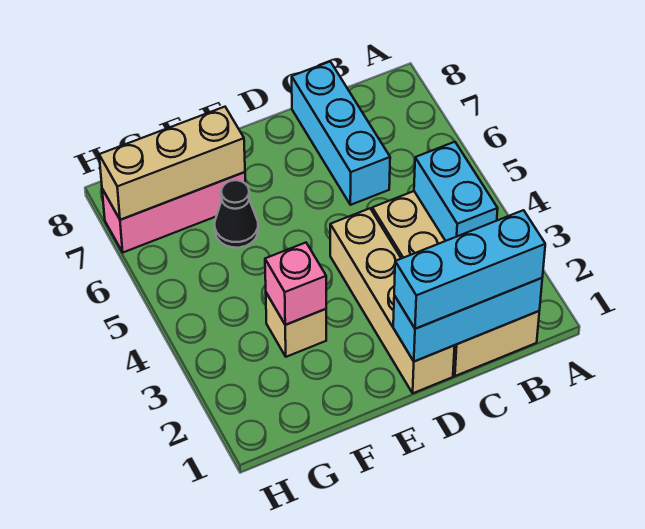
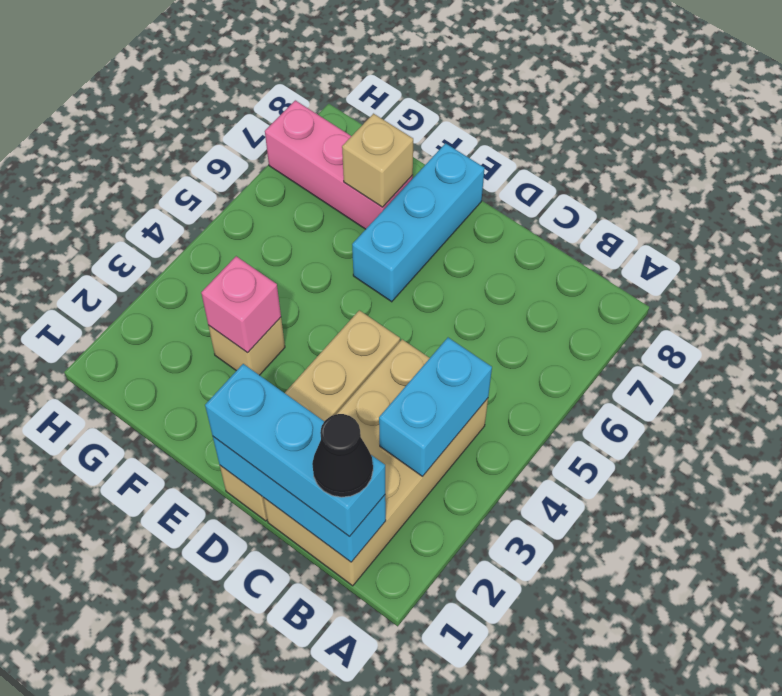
cyan brick C6:C8 level 1 -> cyan brick E6:E8 level 1
black cone F6 level 1 -> black cone B1 level 4
tan brick F7:H7 level 2 -> tan brick F7 level 2

